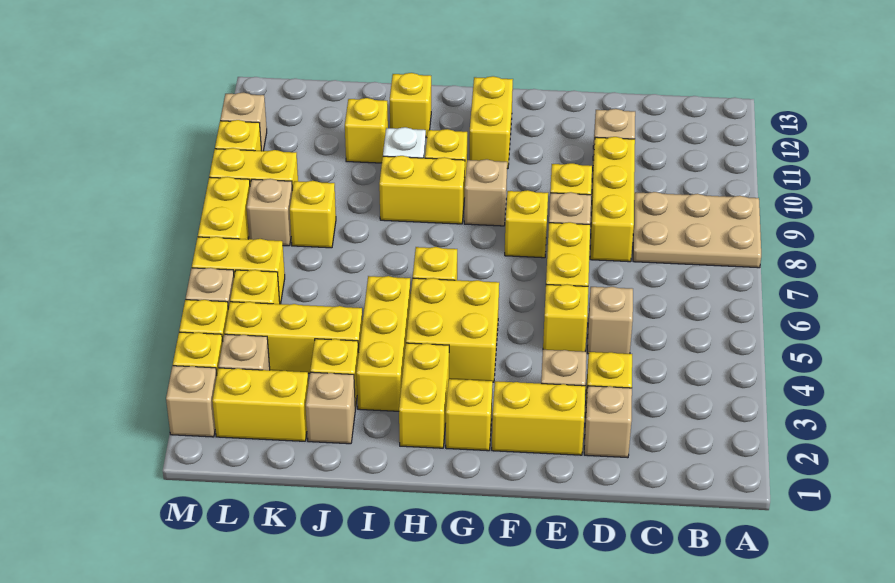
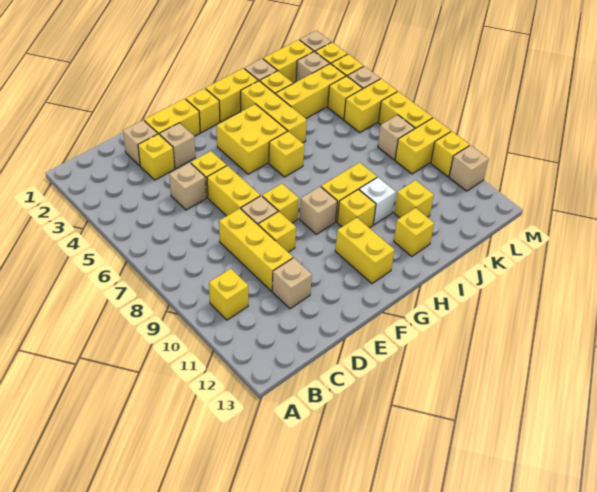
tan plate A8:C9 level 1 -> none
yellow brick H2:H3 level 1 -> yellow brick H2:I2 level 1
yellow brick K8 level 1 -> yellow brick B10 level 1

